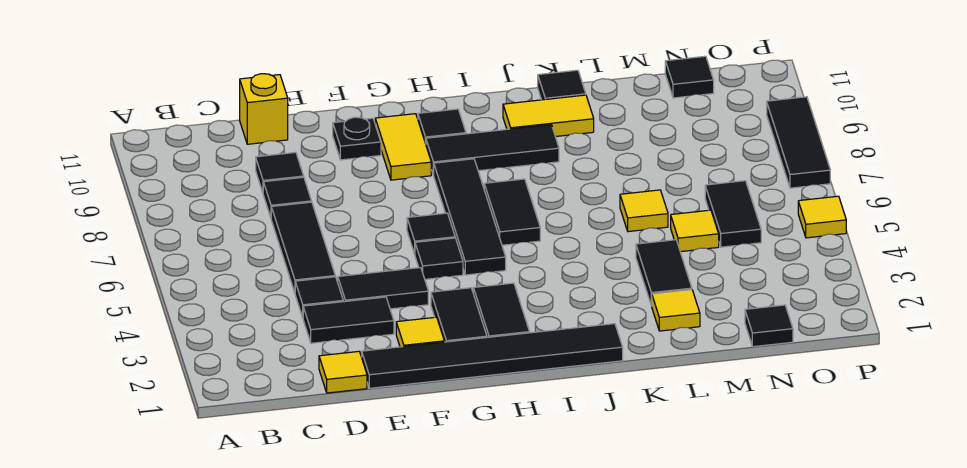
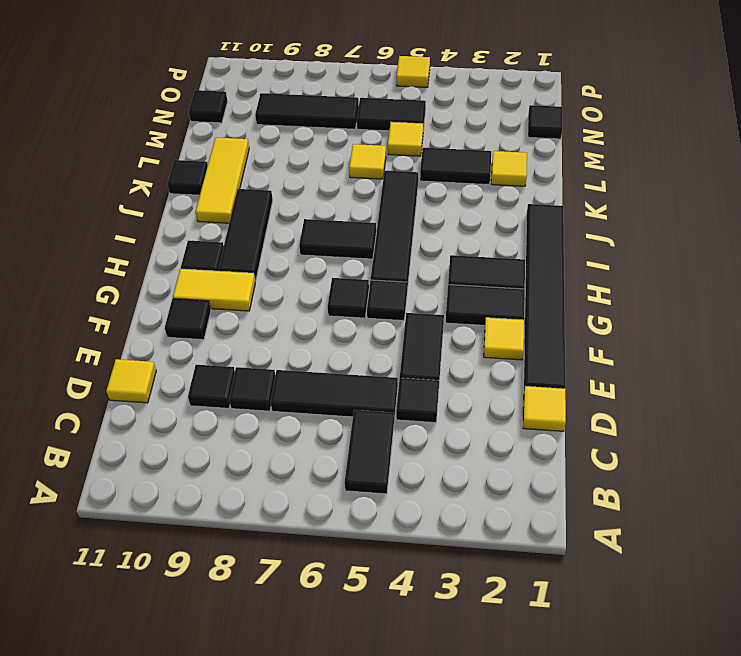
black tile D3:E3 level 1 -> black tile B5:C5 level 1
yellow brick D11 level 1 -> yellow tile D11 level 1
black plate F10 level 1 -> black tile F10 level 1
black tile H5:H8 level 1 -> black tile H5:K5 level 1
yellow tile J10:K10 level 1 -> yellow tile J10:L10 level 1
black tile P7:P9 level 1 -> black tile N7:N9 level 1

